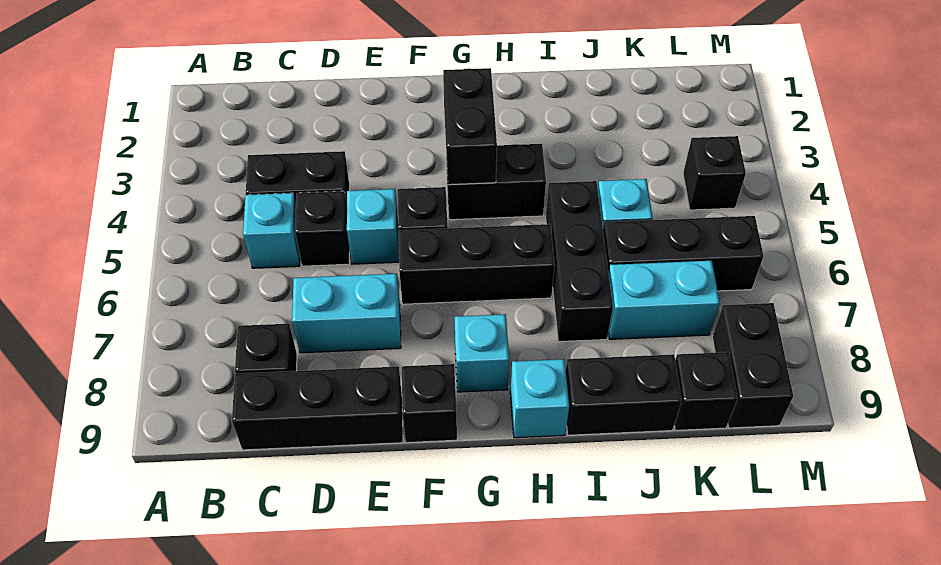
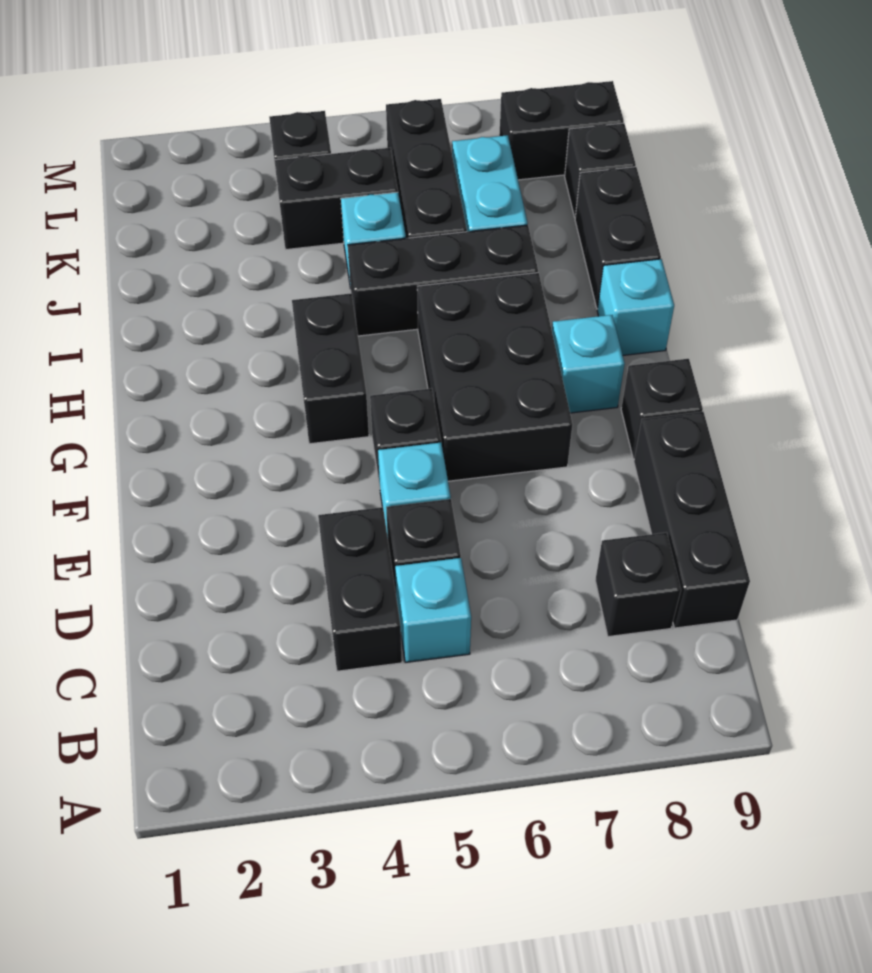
cyan brick D7:E7 level 1 -> none
black brick F6:H6 level 1 -> black brick F6:H7 level 1
black brick G3:G4 level 2 -> black brick K4:K5 level 1

